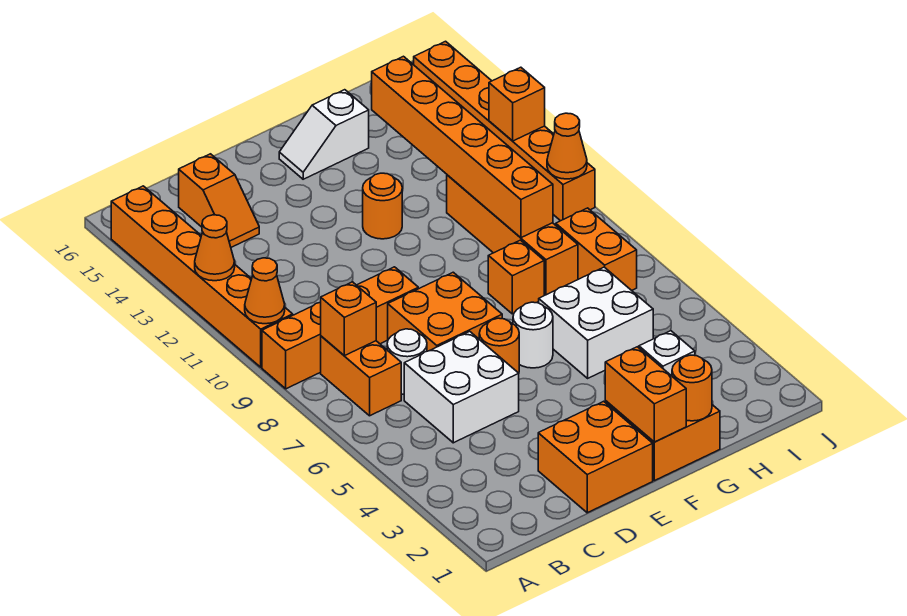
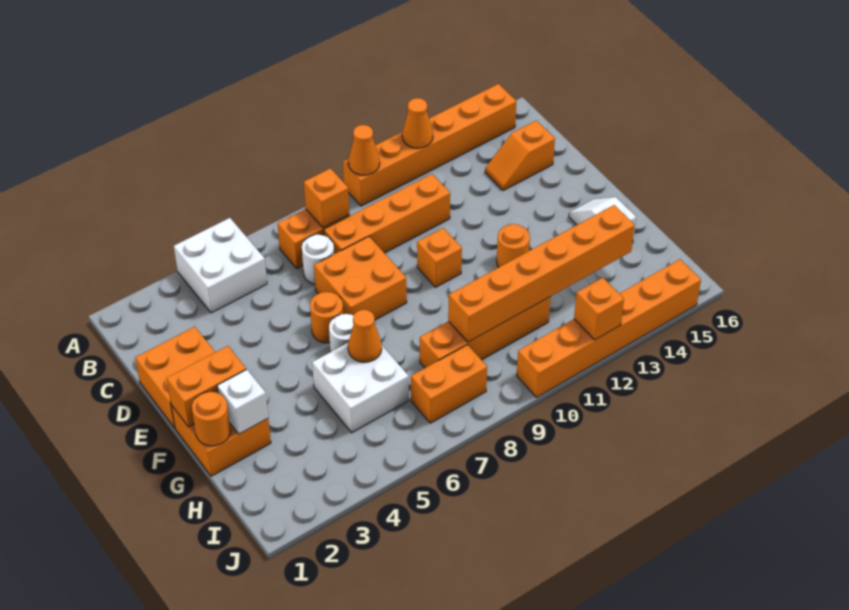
orange brick A9:D9 level 1 -> orange brick C8:C11 level 1
white brick C5:D6 level 1 -> white brick A4:B5 level 1
orange brick G8 level 1 -> orange brick E10 level 1
orange cone J10 level 2 -> orange cone G6 level 2

